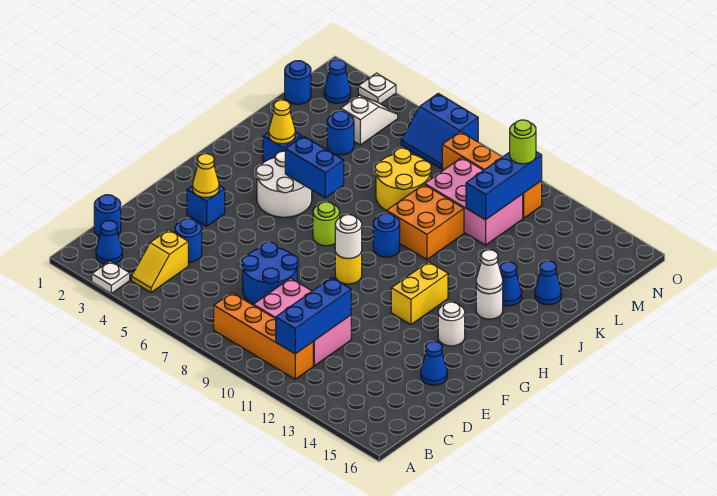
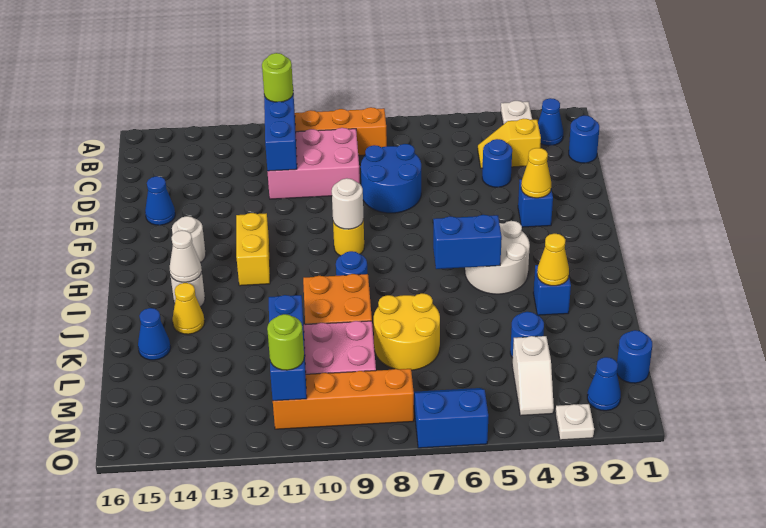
yellow slope B4:C4 level 1 top C -> yellow slope C3:C4 level 1 top 3
lime round brick H7 level 1 -> lime round brick B11 level 3
blue cone J14 level 1 -> yellow cone J14 level 1

